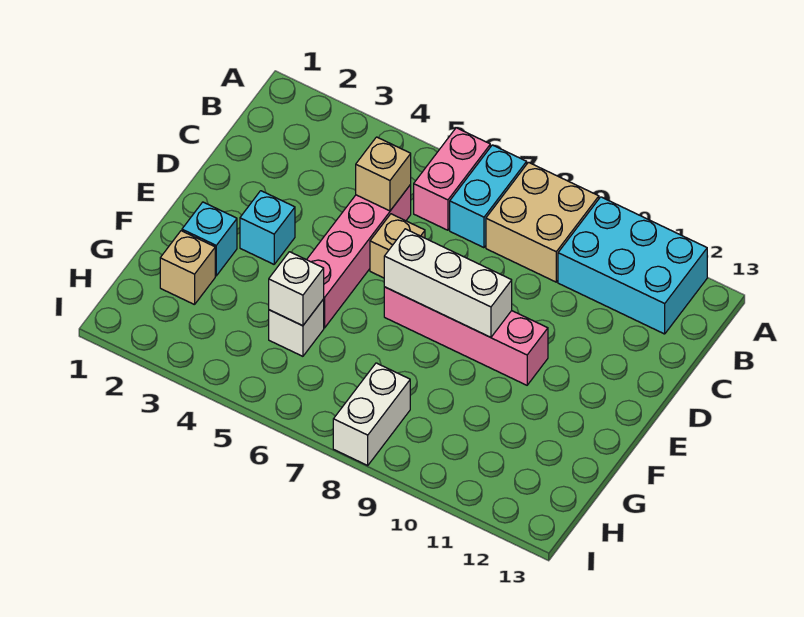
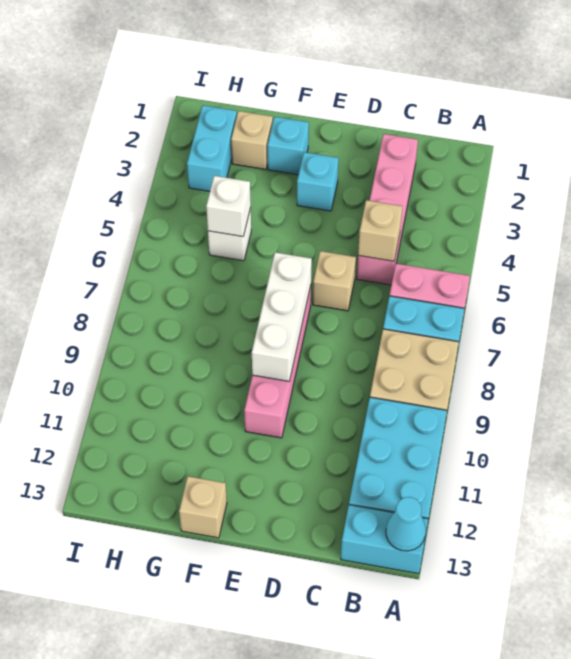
none -> cyan brick A13:B13 level 1
none -> cyan cone A13 level 2
pink brick C5:F5 level 1 -> pink brick C2:C5 level 1
none -> tan brick F13 level 1
none -> cyan brick H2:H3 level 1
white brick H8:I8 level 1 -> none

